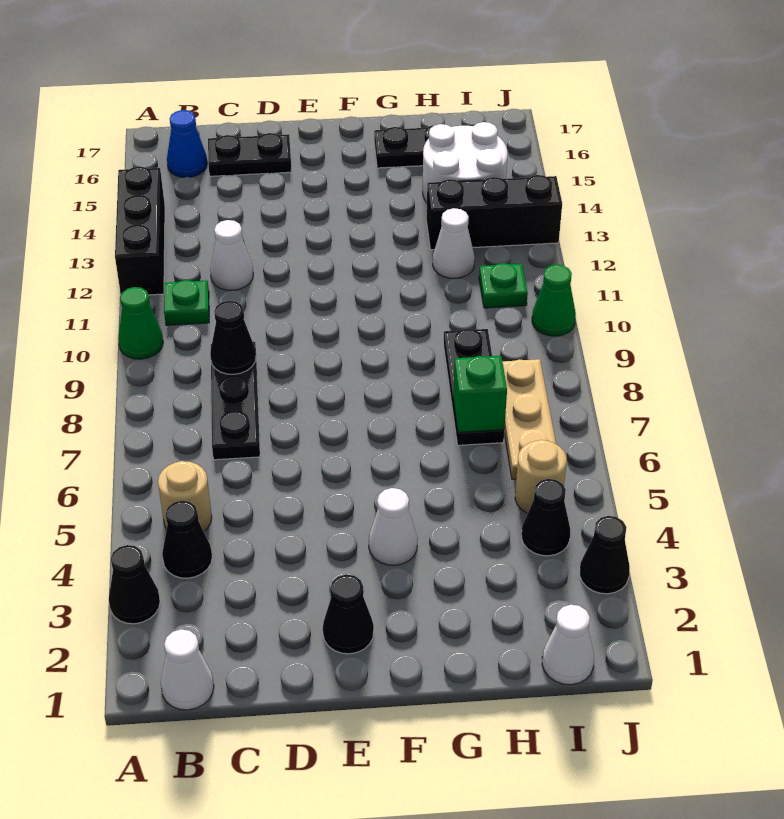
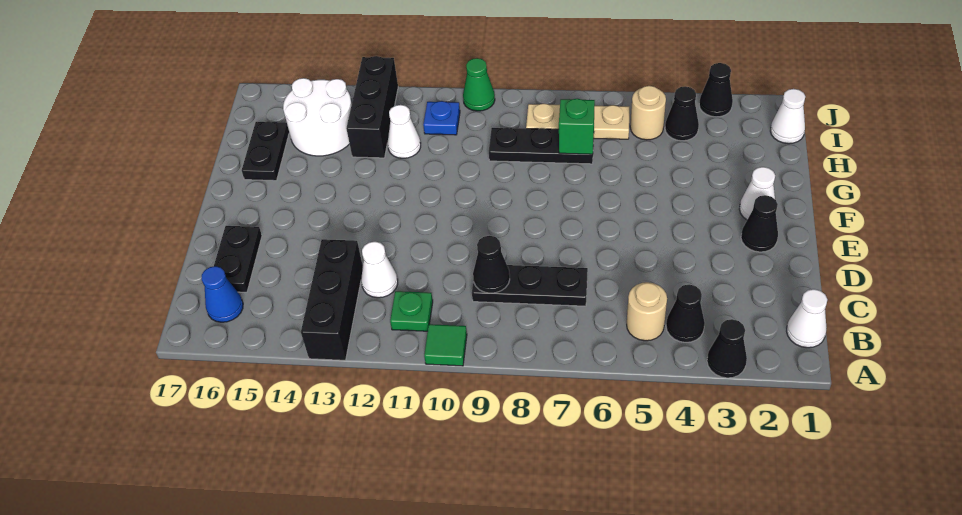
green cone A10 level 1 -> green tile A10 level 1
black brick A12:A14 level 1 -> black brick A13:C13 level 1
white cone F4 level 1 -> white cone F2 level 1
green plate I11 level 1 -> blue plate I11 level 1

